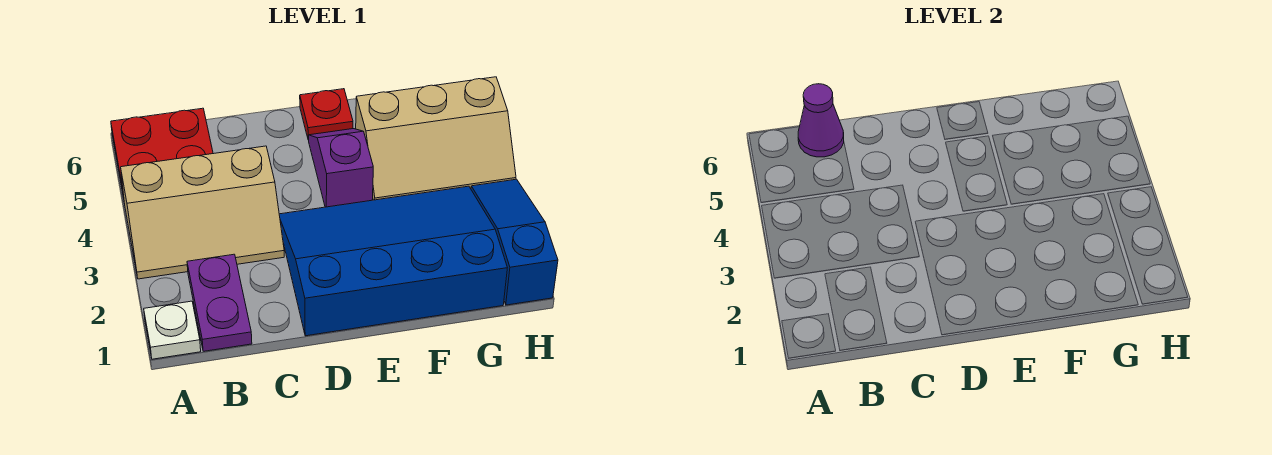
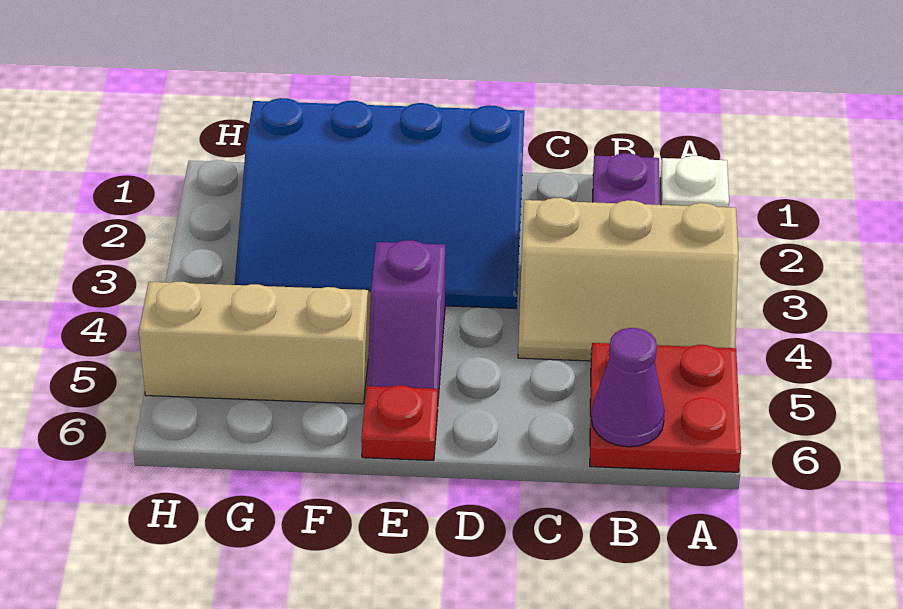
tan slope A3:C4 level 1 top 4 -> tan slope A3:C4 level 1 top 3
blue slope H1:H3 level 1 top 1 -> none

